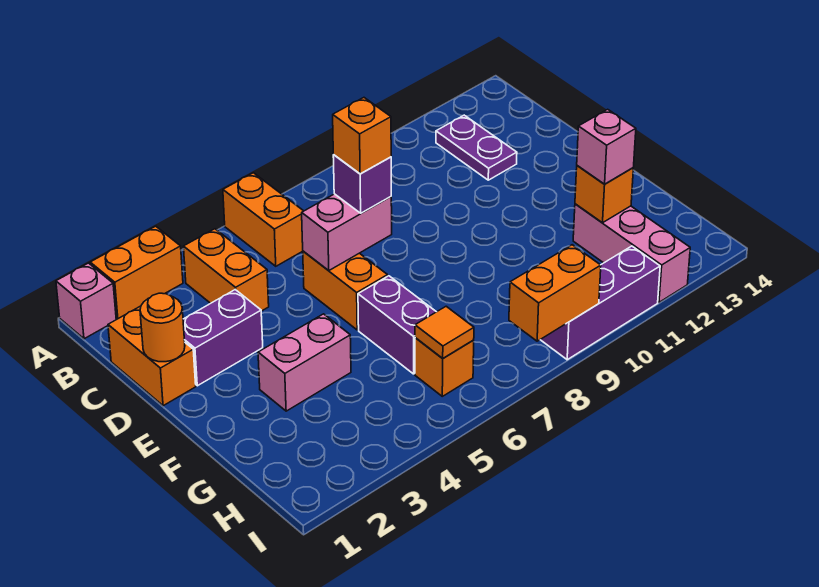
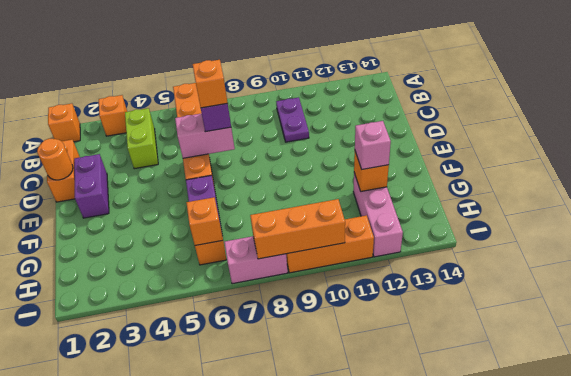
pink brick A1 level 1 -> orange brick A1 level 1
orange brick A2:A3 level 1 -> orange brick A3 level 1
orange brick B4:C4 level 1 -> lime brick B4:C4 level 1
purple plate B12:C12 level 1 -> purple plate B10:C10 level 1
purple brick D2:D3 level 1 -> purple brick D2:E2 level 1
pink brick F3:F4 level 1 -> pink brick I7:I8 level 1
orange tile H6 level 2 -> orange brick H6 level 2
orange brick I8:I9 level 2 -> orange brick I8:I10 level 2
purple brick I9:I11 level 1 -> orange brick I9:I11 level 1

